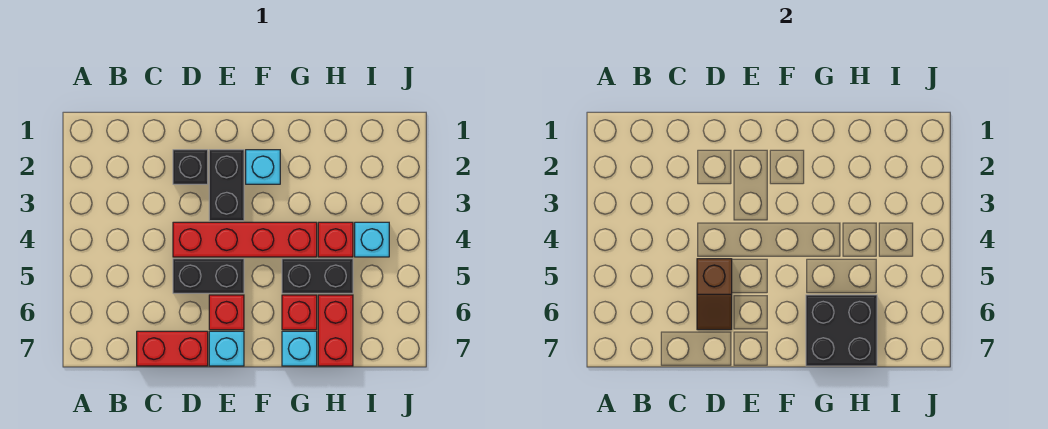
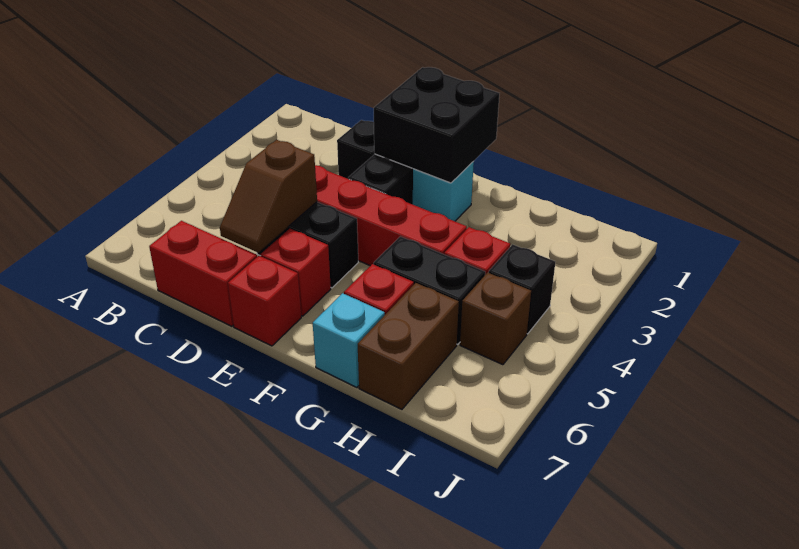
cyan brick E7 level 1 -> red brick E7 level 1
black brick G6:H7 level 2 -> black brick E1:F2 level 2
red brick H6:H7 level 1 -> brown brick H6:H7 level 1
cyan brick I4 level 1 -> black brick I4 level 1
none -> brown brick I5 level 1

